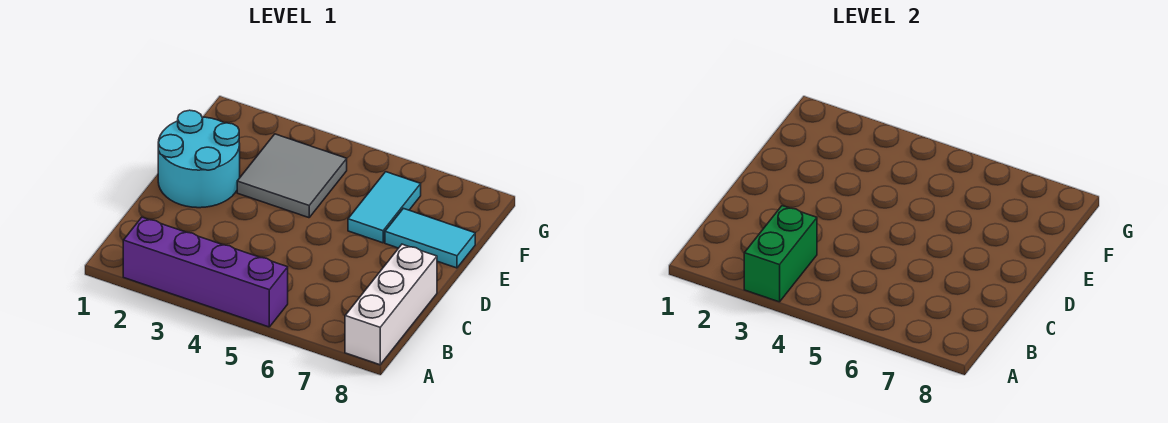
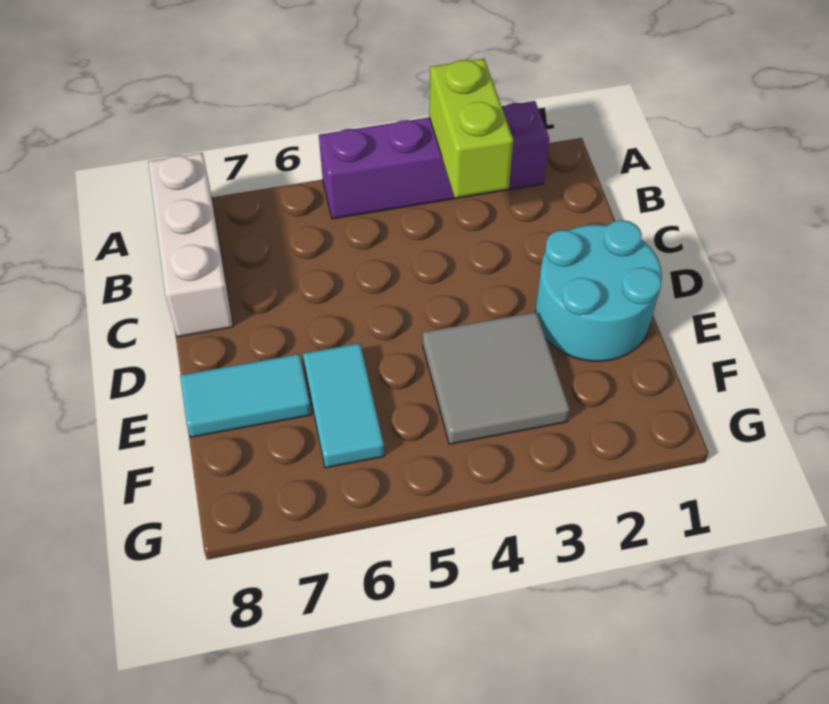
green brick A3:B3 level 2 -> lime brick A3:B3 level 2

